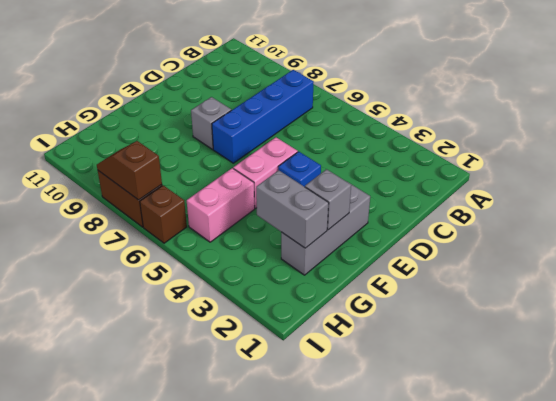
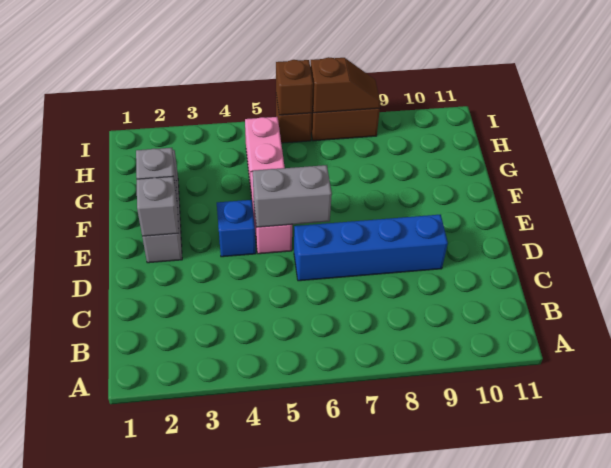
blue brick B7:E7 level 1 -> blue brick D6:D9 level 1
grey brick E8 level 1 -> grey brick E2 level 2
grey brick G2:G3 level 2 -> grey brick E5:E6 level 2
none -> brown brick I6 level 2

